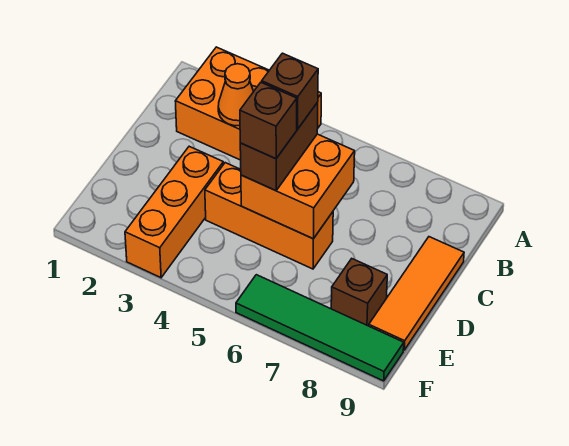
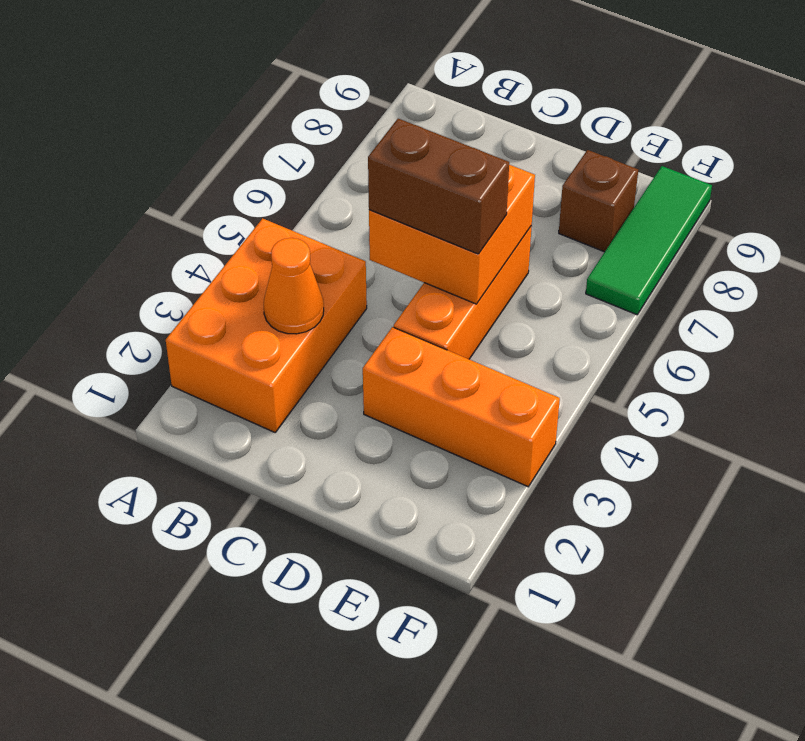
brown brick C5 level 4 -> none
orange tile C9:E9 level 1 -> none
brown brick D5 level 4 -> none
green tile F6:F9 level 1 -> green tile F7:F9 level 1

